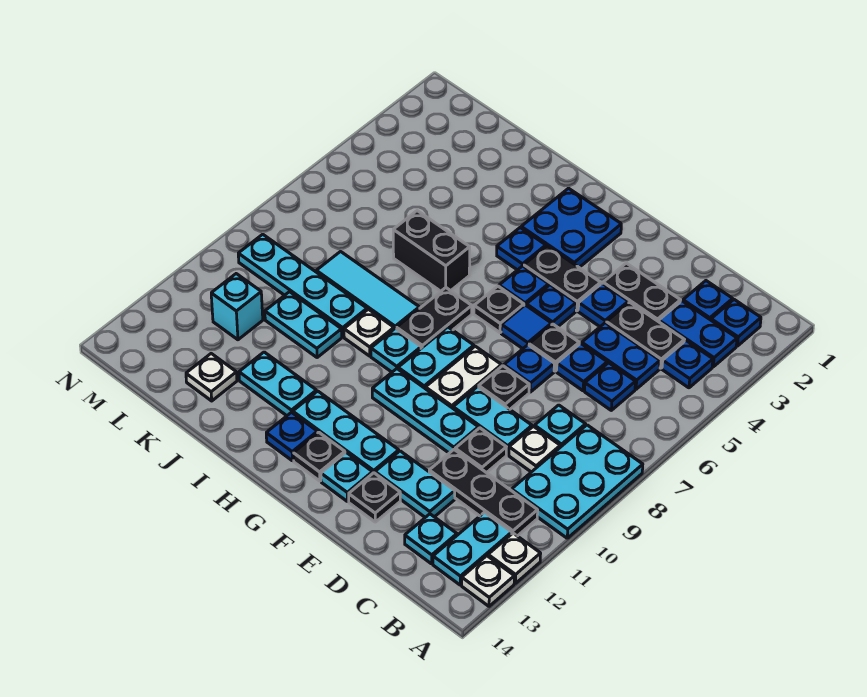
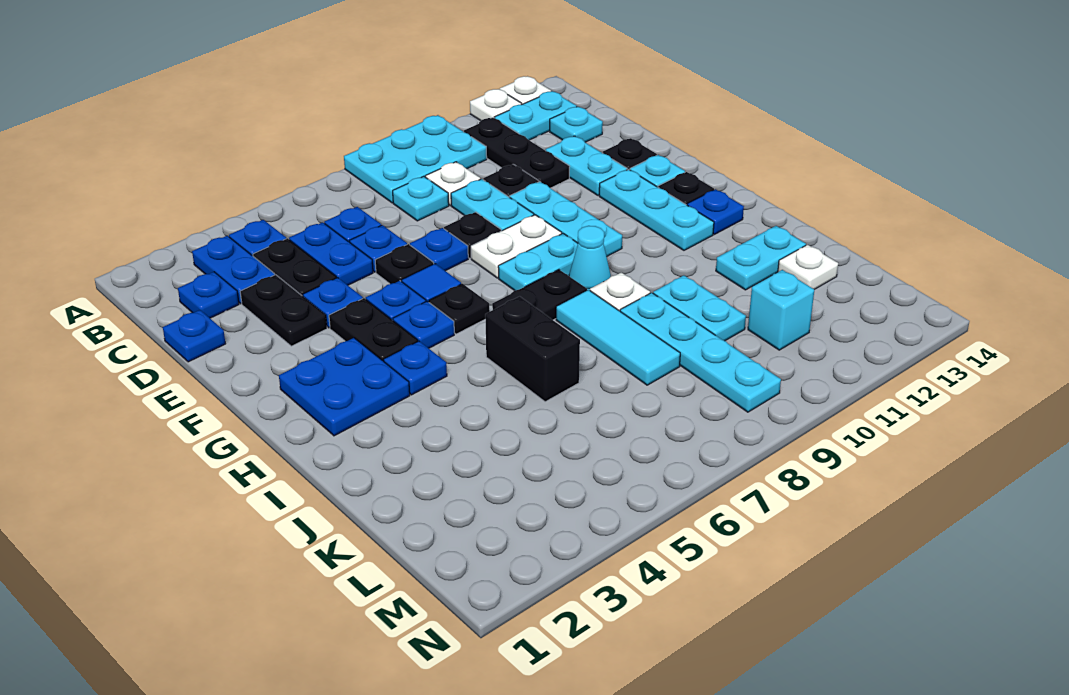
blue plate B2 level 1 -> blue plate D1 level 1
cyan plate H9 level 1 -> cyan cone H9 level 1
cyan plate I12:J12 level 1 -> cyan plate J12:J13 level 1

